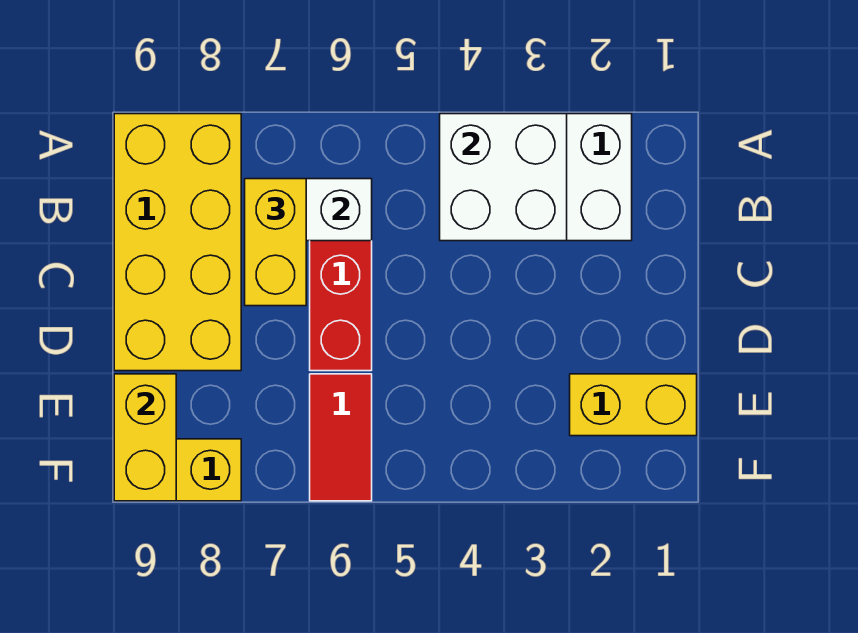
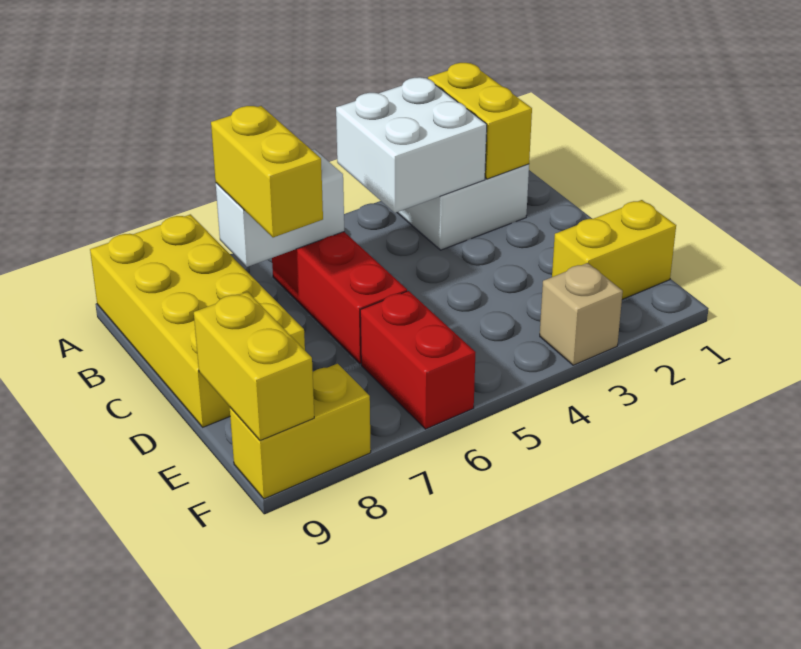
none -> yellow brick A2:B2 level 2
red tile E6:F6 level 1 -> red brick E6:F6 level 1
none -> tan brick F3 level 1

